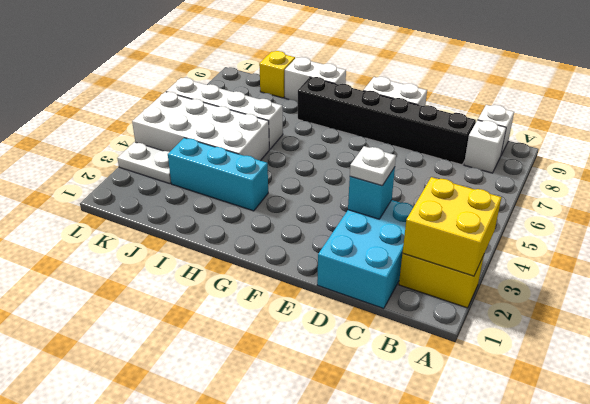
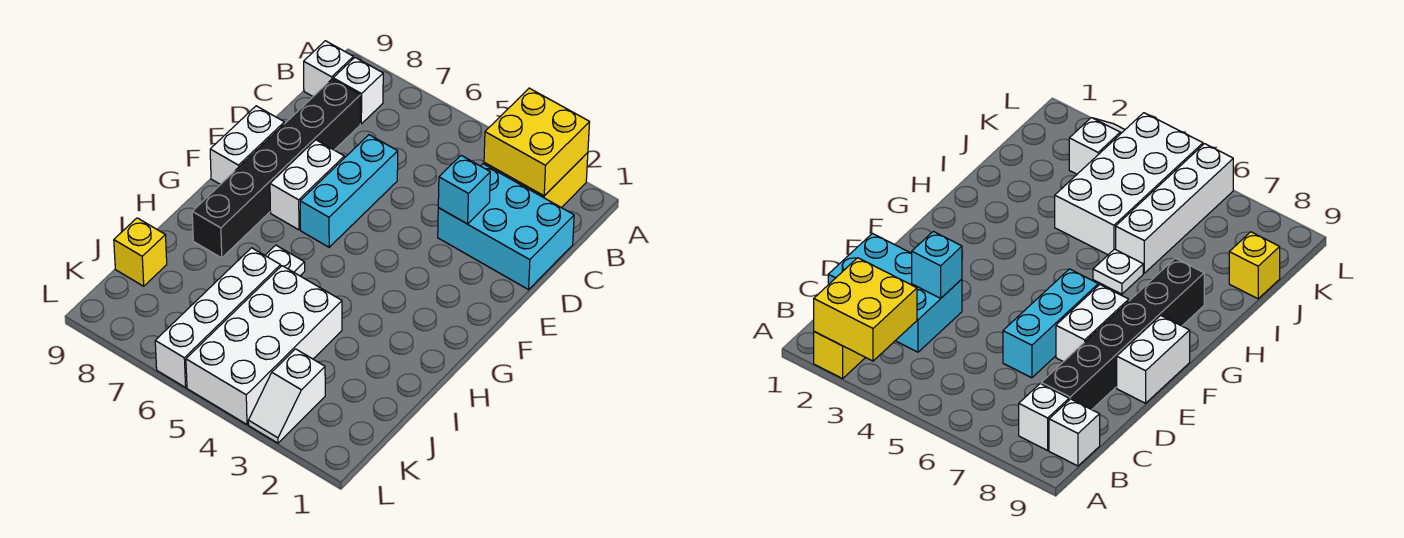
white plate D3 level 3 -> white plate H6 level 1
cyan brick H3:J3 level 1 -> cyan brick D6:F6 level 1
white brick H9:I9 level 1 -> white brick E7:F7 level 1
white plate K3:L3 level 1 -> white slope K3:L3 level 1 top K

